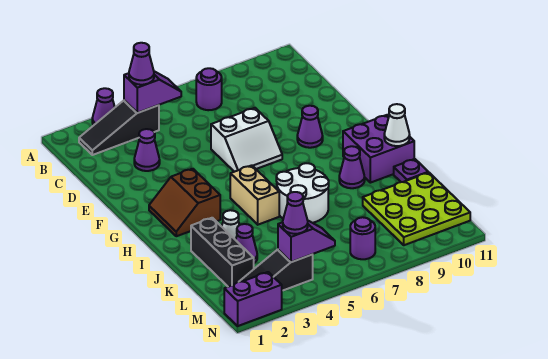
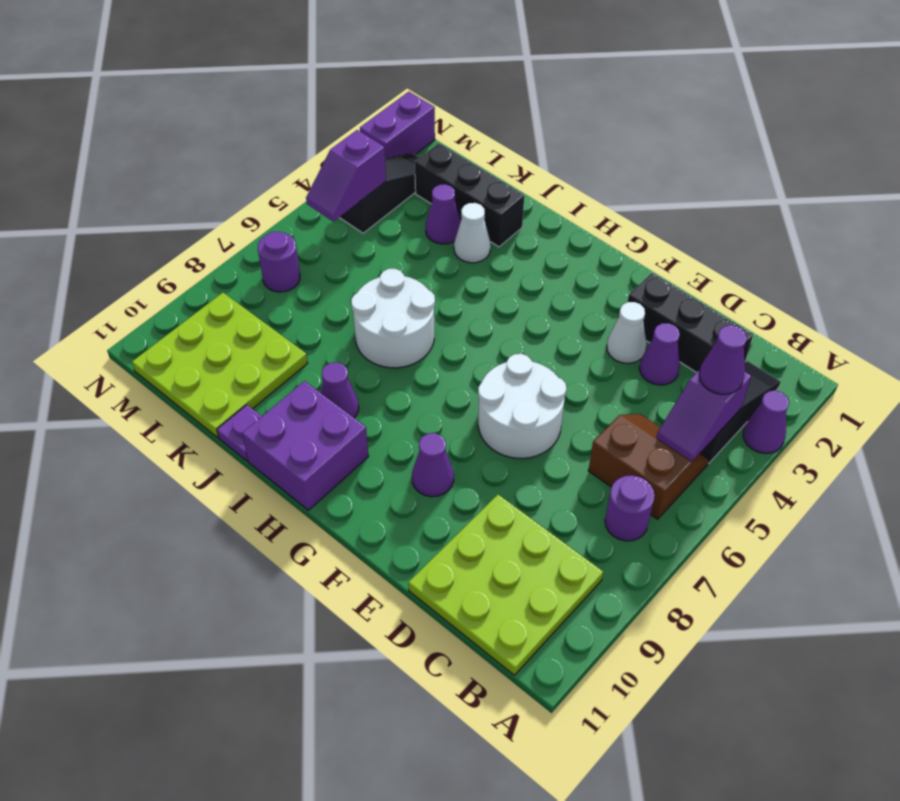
none -> lime plate B9:D11 level 1
none -> black brick C2:E2 level 1
white slope E6:F7 level 1 top E -> white round brick E6:F7 level 1
brown slope G2:H3 level 1 top 3 -> brown slope B5:C6 level 1 top 6
tan brick H5:I5 level 1 -> none
white cone I11 level 2 -> white cone E3 level 1
purple cone M4 level 3 -> none

